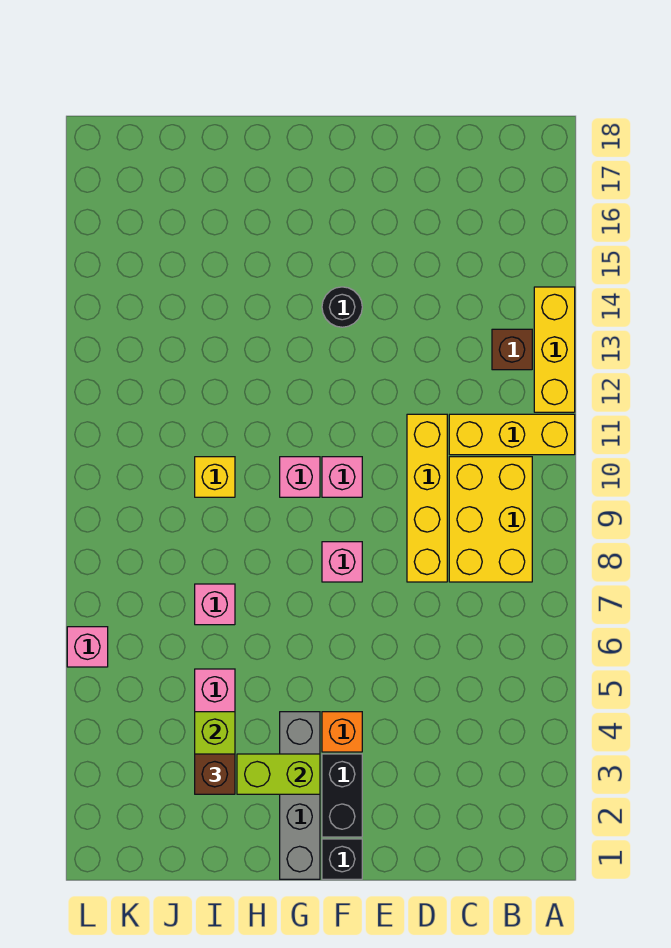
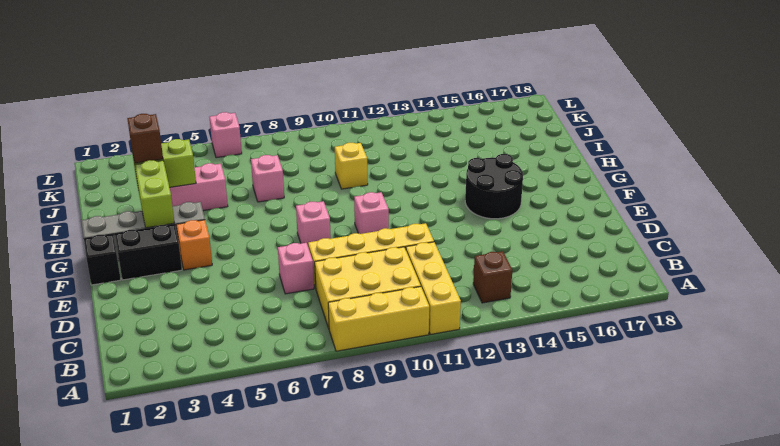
yellow brick A12:A14 level 1 -> yellow brick A8:A10 level 1
black round brick F14 level 1 -> black round brick F14:G15 level 1
pink brick G10 level 1 -> pink brick D7 level 1

